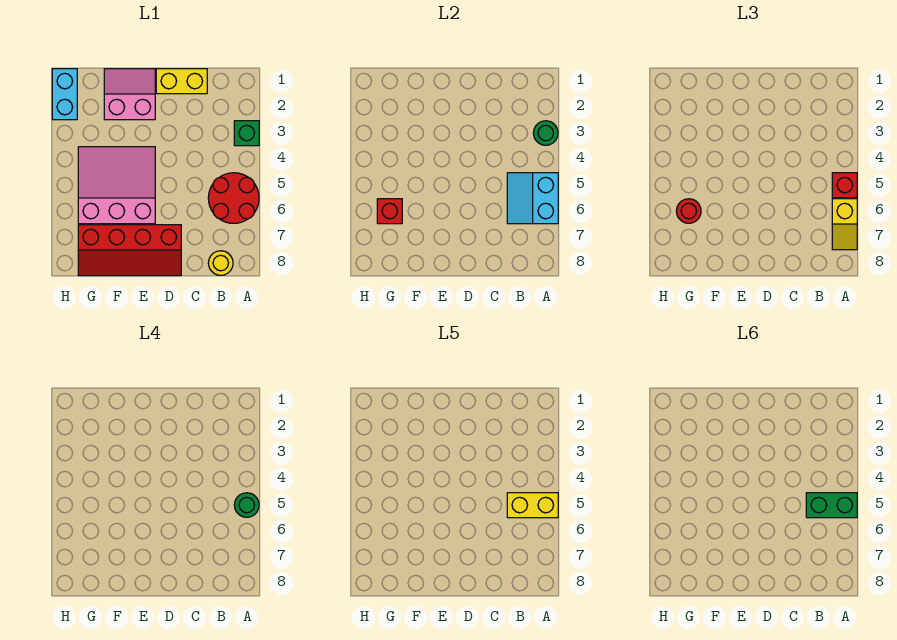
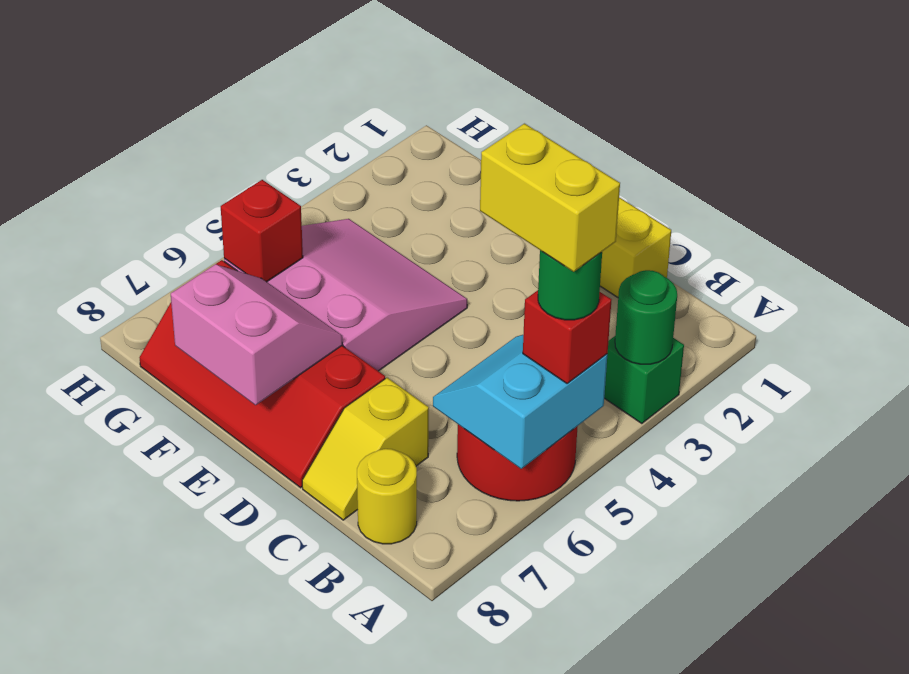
green brick A5:B5 level 6 -> none
yellow slope A6:A7 level 3 top 6 -> yellow slope C7:C8 level 1 top 7
pink slope E1:F2 level 1 top 2 -> pink slope E7:F8 level 2 top 8
red round brick G6 level 3 -> none
cyan brick H1:H2 level 1 -> none

